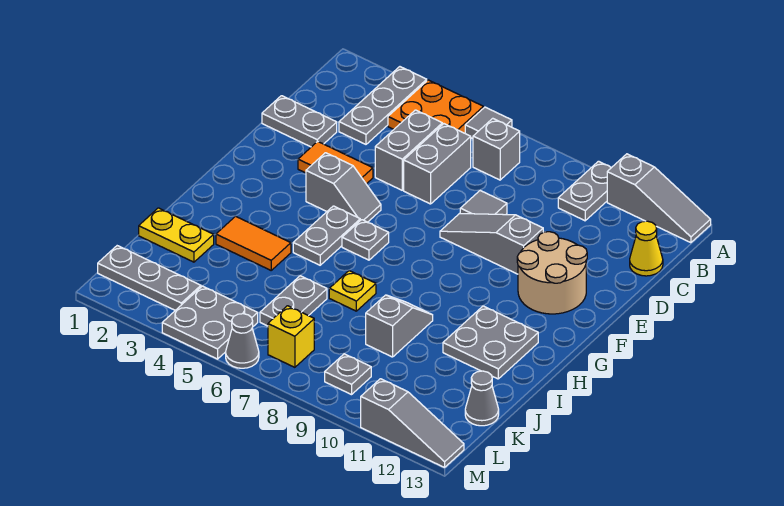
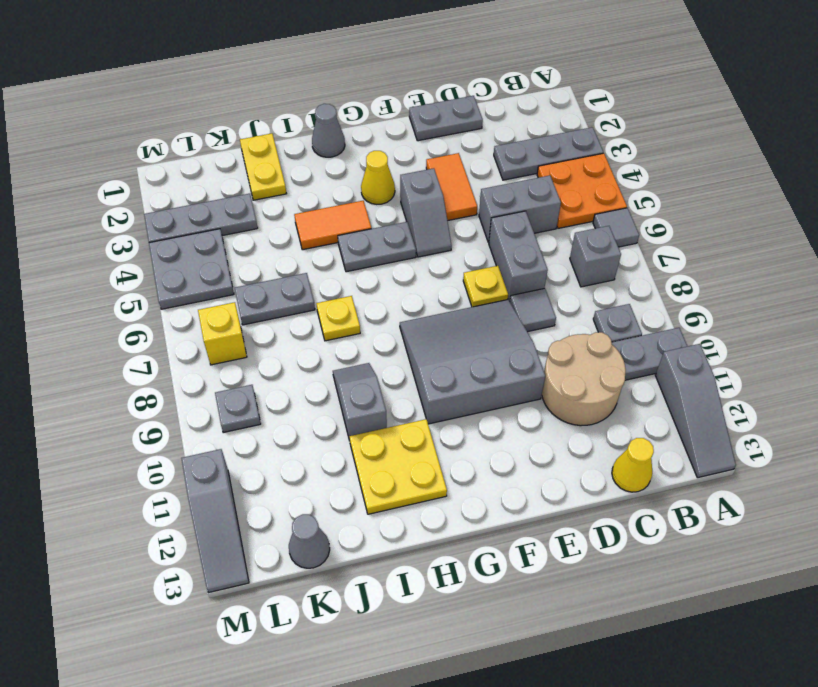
grey brick C6:D6 level 1 -> grey brick D6:D7 level 1
grey plate D1:D2 level 1 -> grey plate D1:E1 level 1
none -> yellow plate E7 level 1
grey slope E8:E10 level 1 top 10 -> grey slope E8:G10 level 1 top 10
tan round brick E11:F12 level 1 -> tan round brick C10:D11 level 1
none -> yellow cone G3 level 1
grey plate G6 level 1 -> grey plate B9 level 1
grey plate H11:I12 level 1 -> yellow plate H11:I12 level 1
orange tile I3:I4 level 1 -> orange tile H4:I4 level 1
grey slope I9:J9 level 1 top J -> grey slope I9:I10 level 1 top 10
grey plate L1:L3 level 1 -> grey plate K3:M3 level 1
grey cone M6 level 1 -> grey cone H1 level 1

